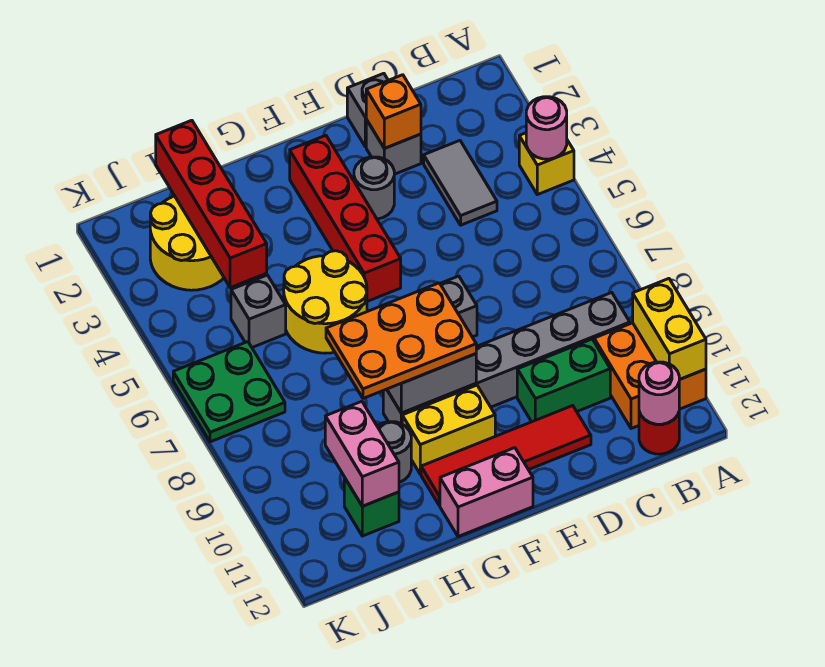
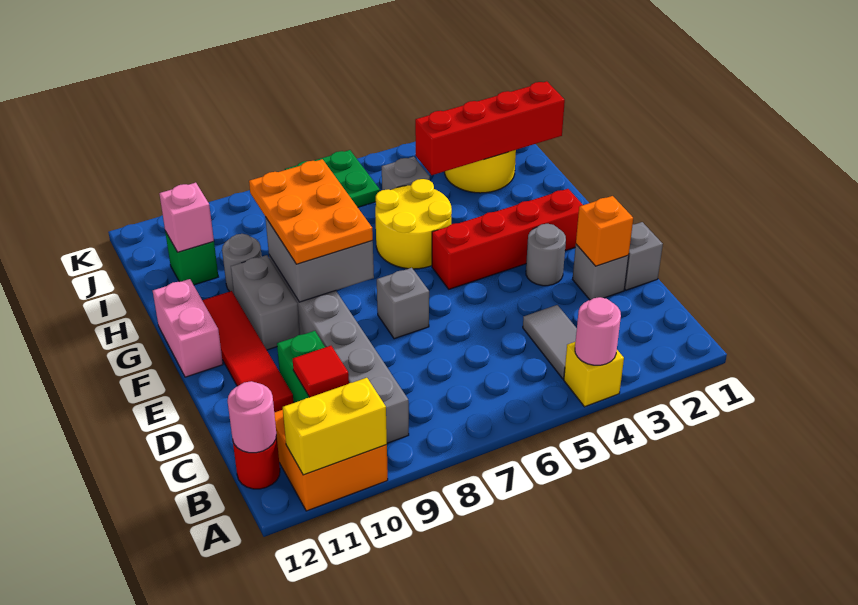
grey tile C3:C4 level 1 -> grey tile B4:C4 level 1
none -> red tile C10 level 2
yellow brick F10:G10 level 1 -> grey brick F10:G10 level 1
pink brick I10:I11 level 2 -> pink brick I11 level 2

